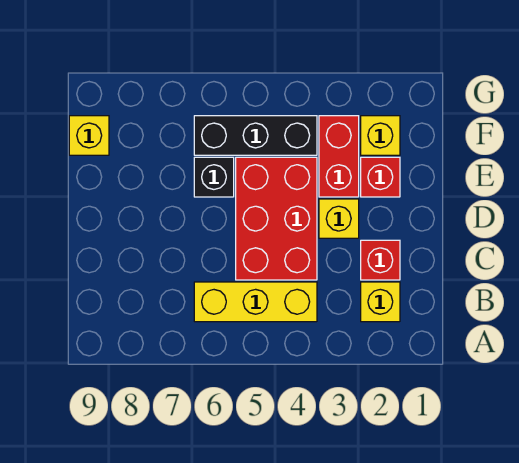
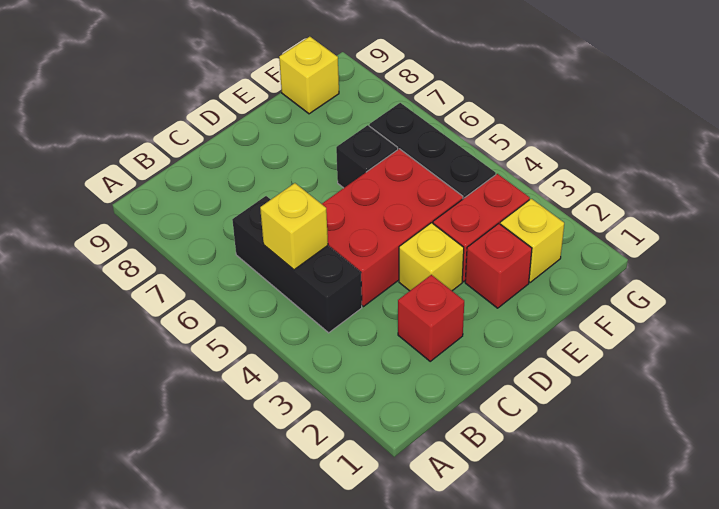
yellow brick B2 level 1 -> yellow brick B5 level 2
yellow brick B4:B6 level 1 -> black brick B4:B6 level 1

